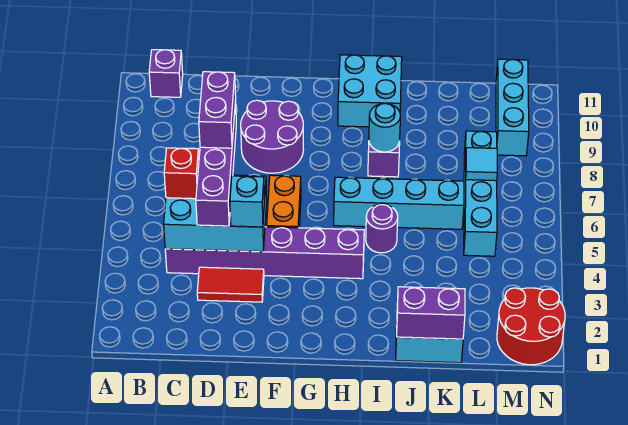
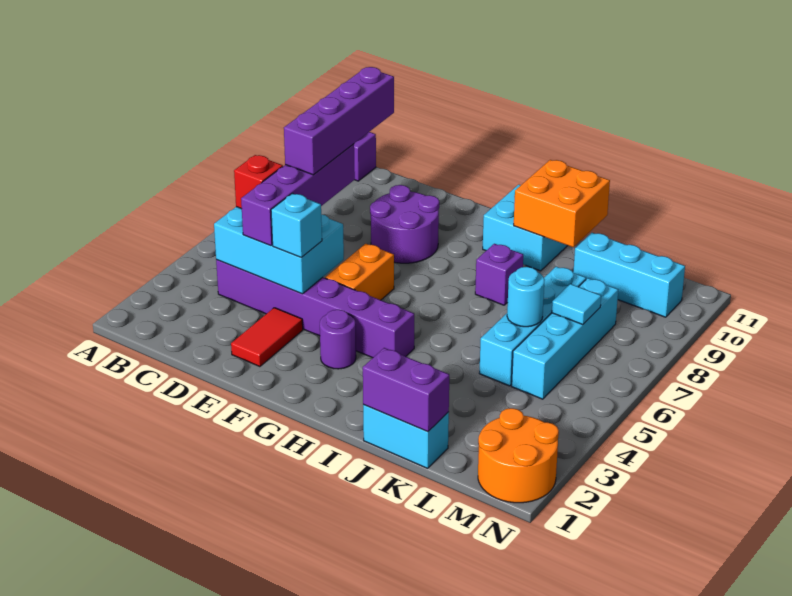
red tile D3:E3 level 1 -> red tile E2:E3 level 1
purple brick D6:D7 level 4 -> purple brick D6:D9 level 4
cyan brick H6:K6 level 1 -> cyan brick K5:K8 level 1
purple round brick I5 level 1 -> purple round brick G3 level 1
cyan round brick I8 level 2 -> cyan round brick K6 level 2
none -> orange brick I10:J11 level 2
red round brick M1:N2 level 1 -> orange round brick M1:N2 level 1
cyan brick M9:M11 level 1 -> cyan brick K10:M10 level 1

